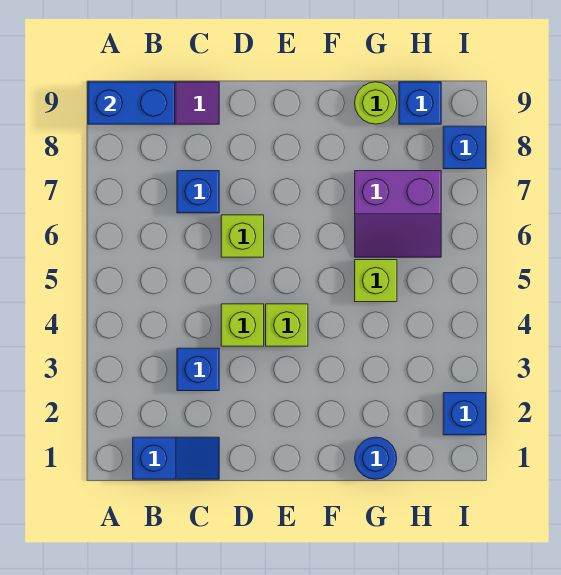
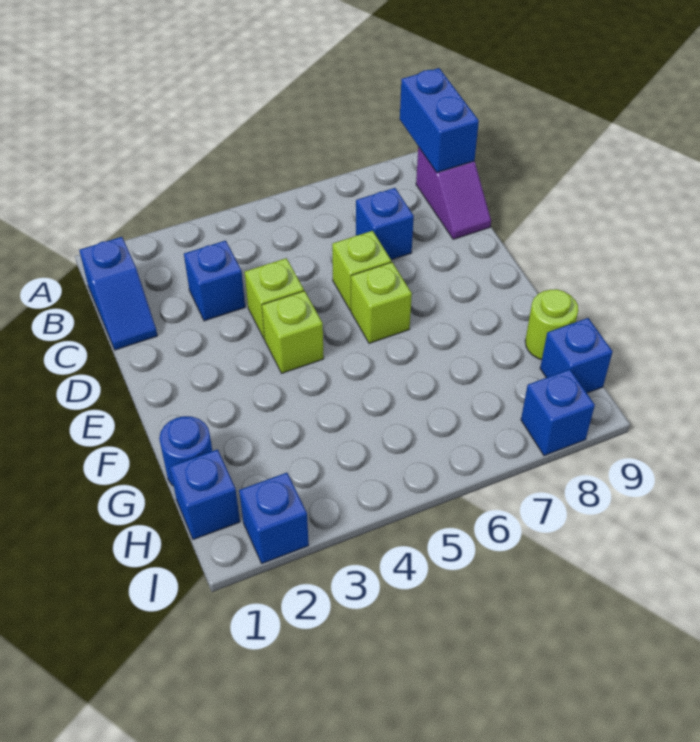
lime brick G5 level 1 -> lime brick E6 level 1
purple slope G6:H7 level 1 top 7 -> none
none -> blue brick H1 level 1

